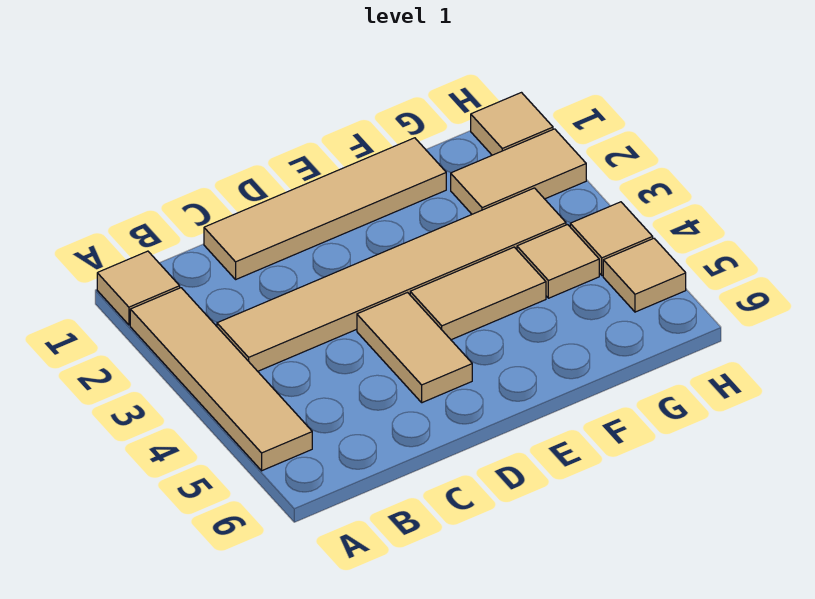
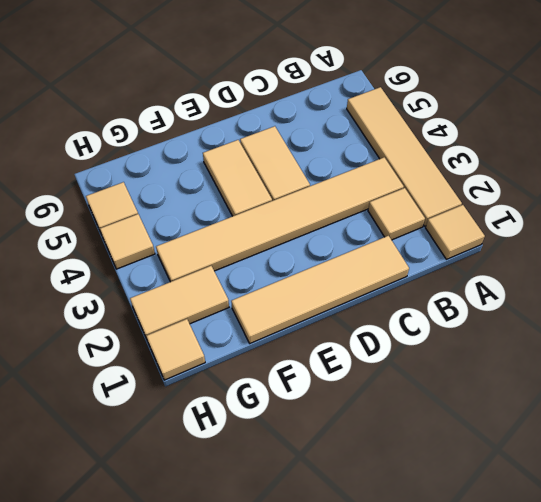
tan tile E4:F4 level 1 -> tan tile E4:E5 level 1
tan tile G4 level 1 -> tan tile B2 level 1

